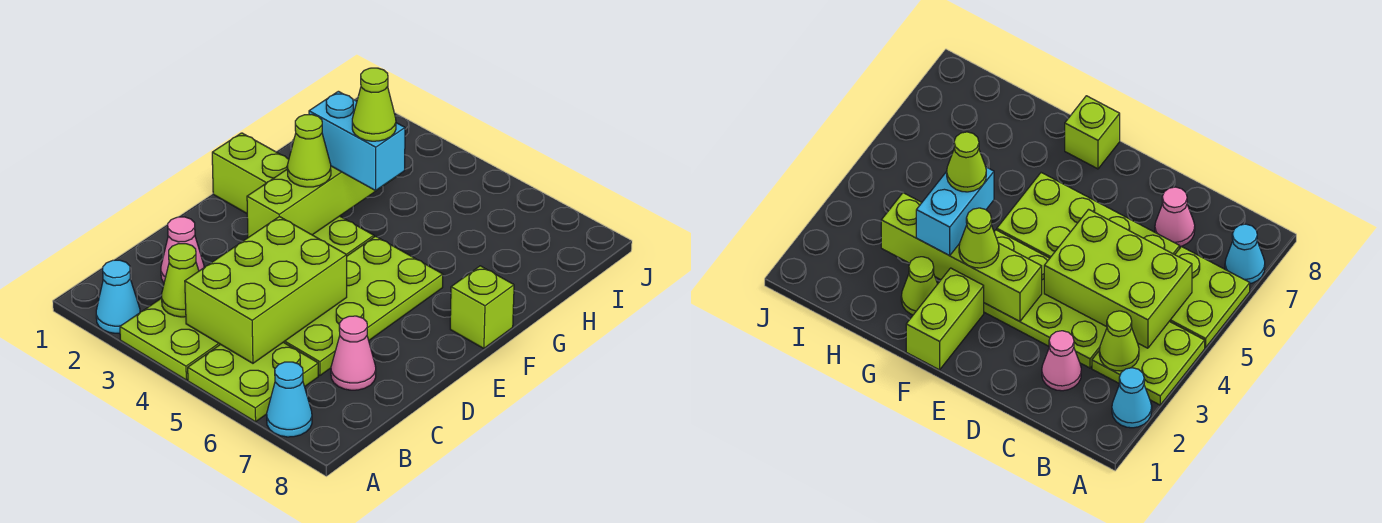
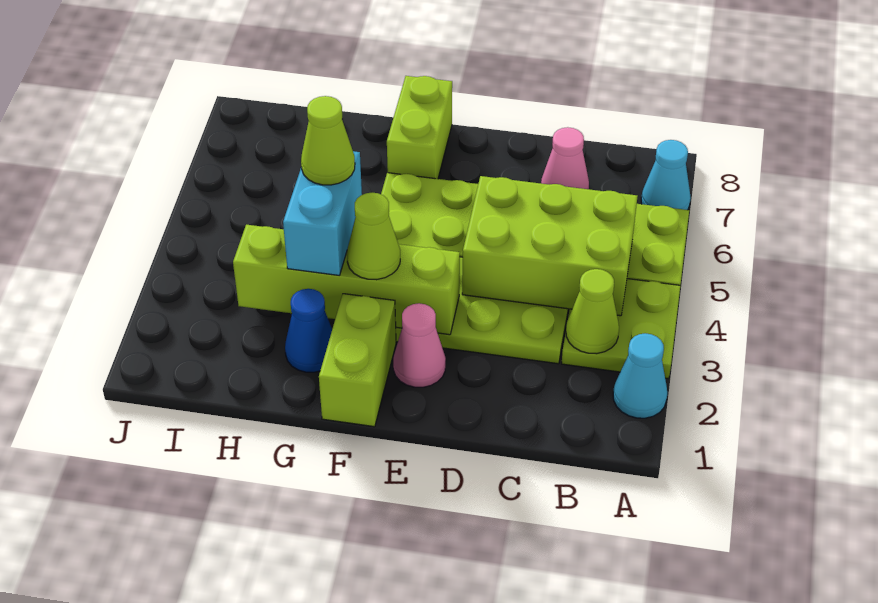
pink cone C2 level 1 -> pink cone E2 level 1
lime brick F8 level 1 -> lime brick F7:F8 level 1
lime cone G2 level 1 -> blue cone G2 level 1

